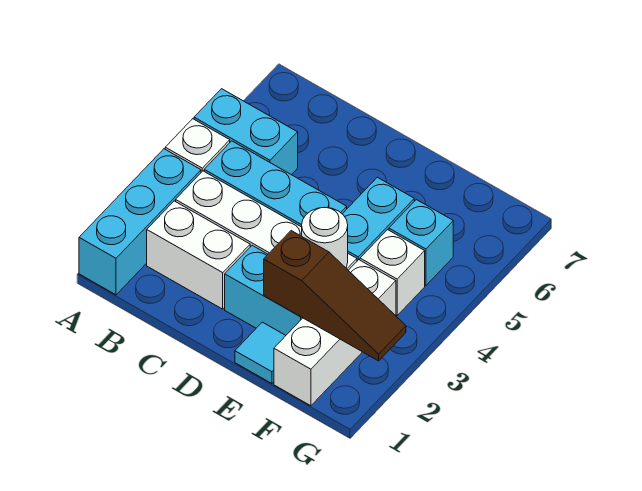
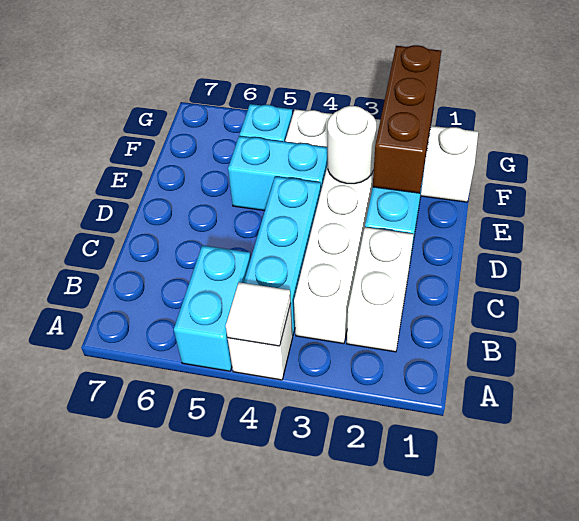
cyan brick A1:A3 level 1 -> none
none -> white tile A4 level 2
cyan tile E1 level 1 -> none
brown slope E2:G2 level 2 top E -> brown brick E2:G2 level 2

